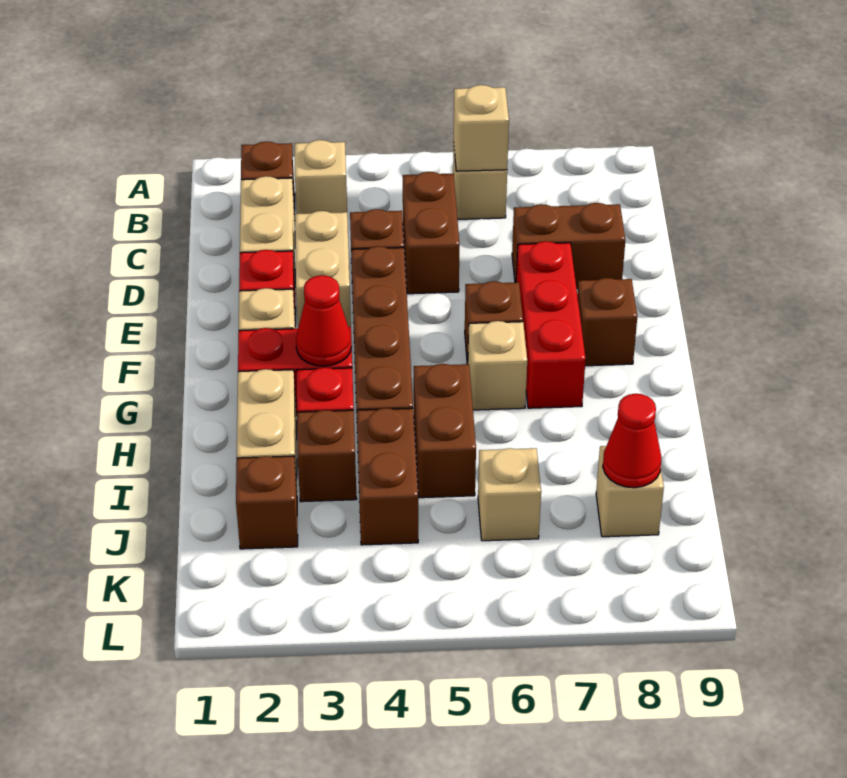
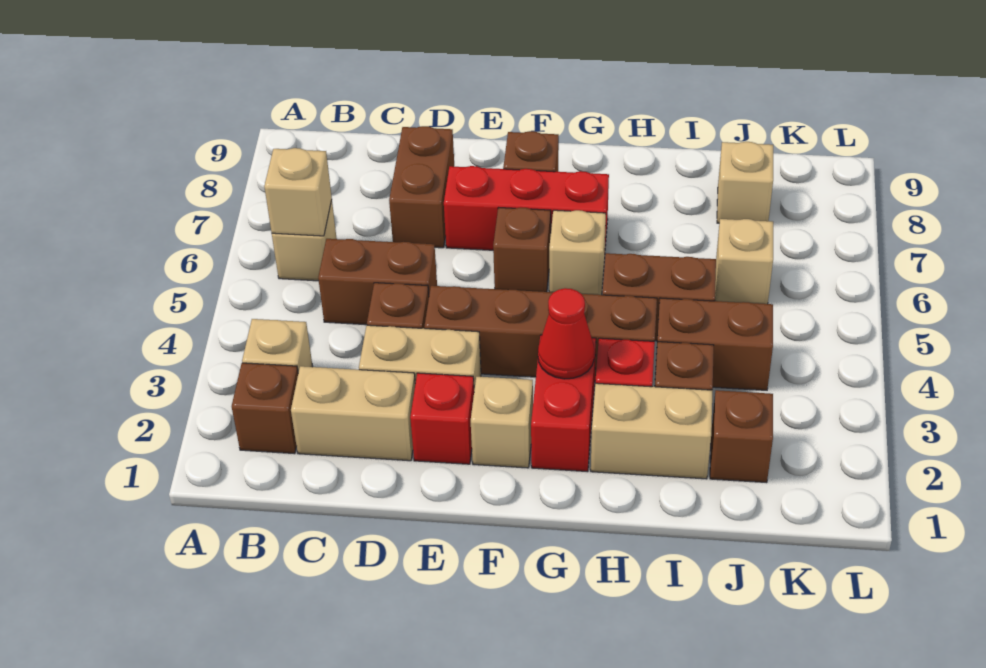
red cone J8 level 2 -> none

